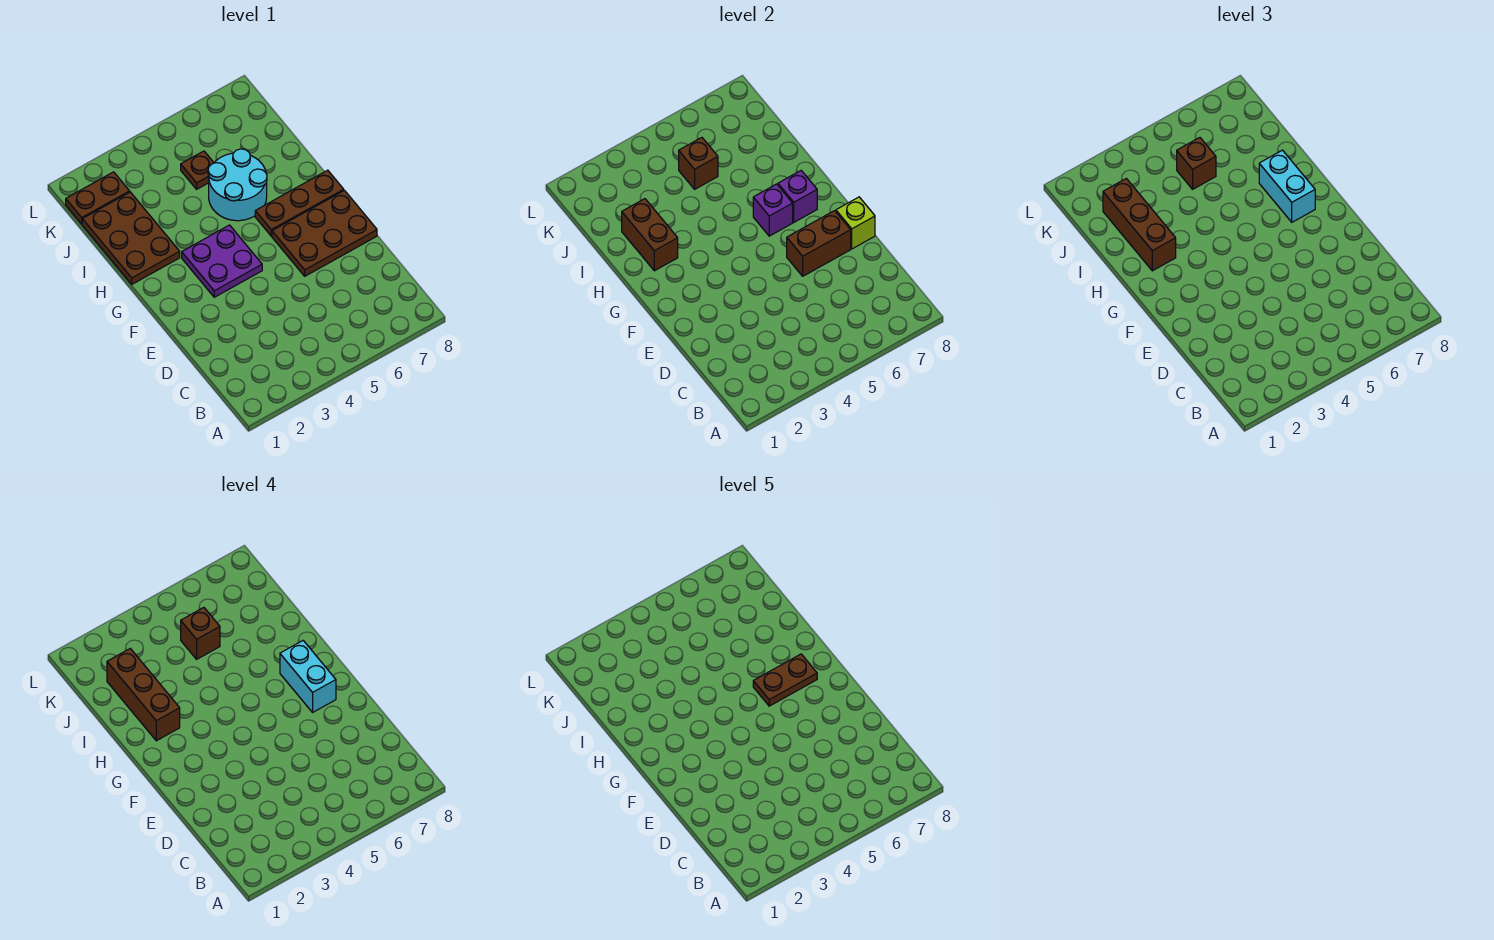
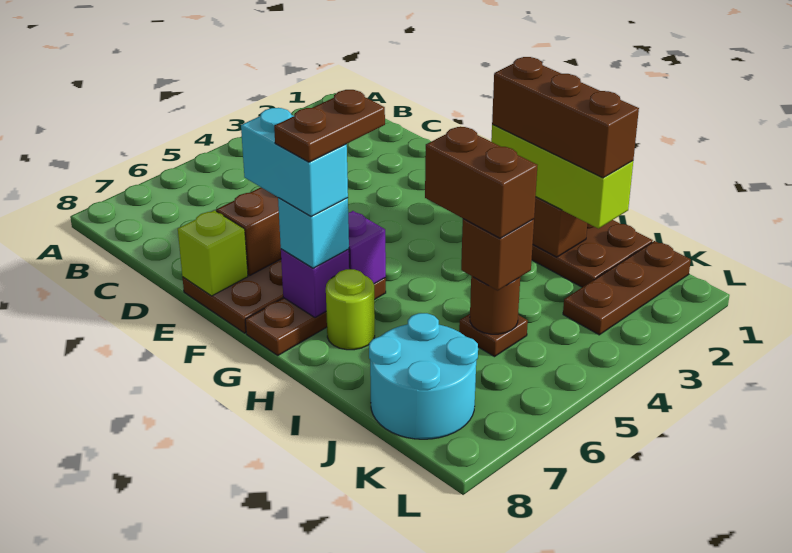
purple plate F3:G4 level 1 -> none
cyan brick G7:H7 level 3 -> cyan brick G7 level 3
brown brick H2:J2 level 3 -> lime brick H2:J2 level 3
cyan round brick H5:I6 level 1 -> cyan round brick J7:K8 level 1
none -> lime round brick H7 level 1
brown brick J5 level 2 -> brown round brick J5 level 2
brown brick J5 level 4 -> brown brick I5:J5 level 4
brown plate K1:K2 level 1 -> brown plate K1:K3 level 1

